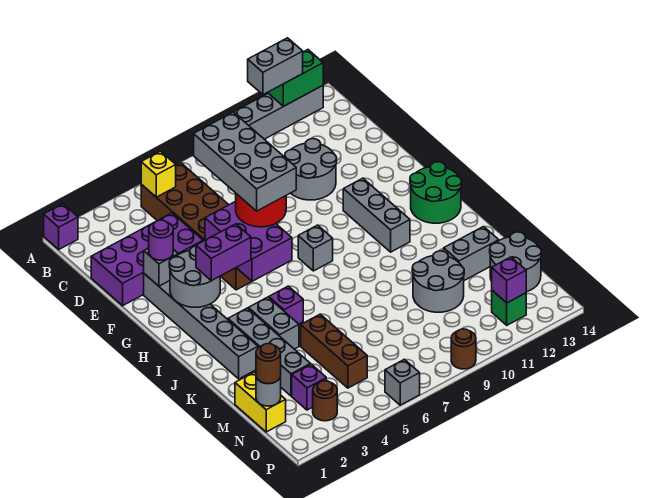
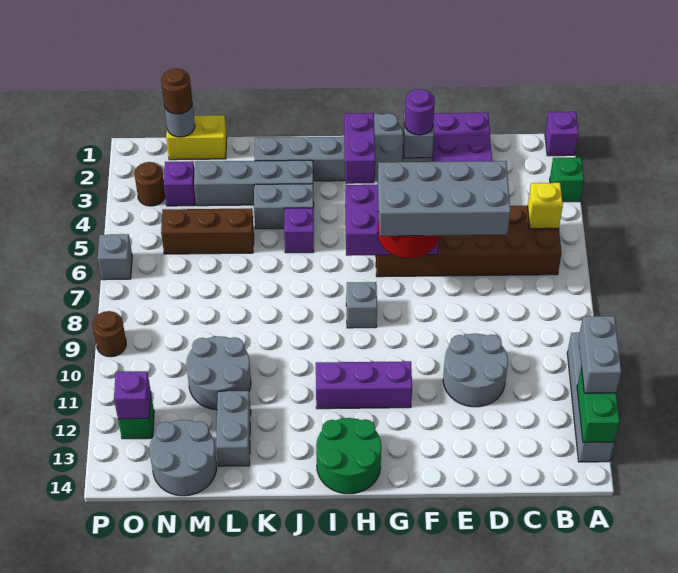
none -> green brick A3 level 1
grey brick G11:I11 level 1 -> purple brick G11:I11 level 1

